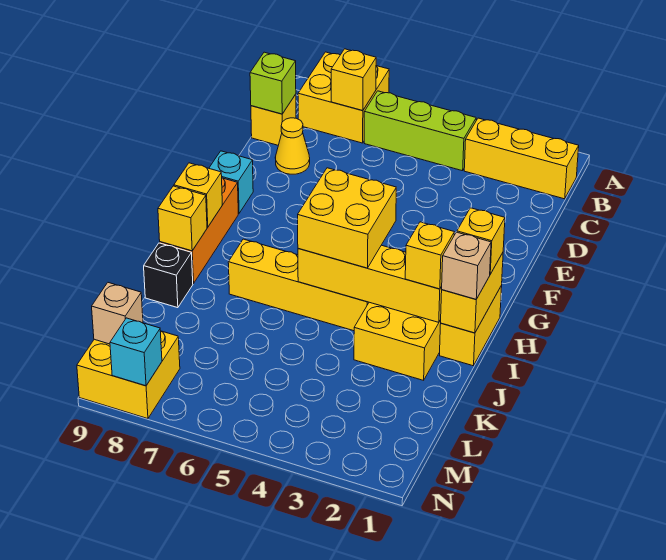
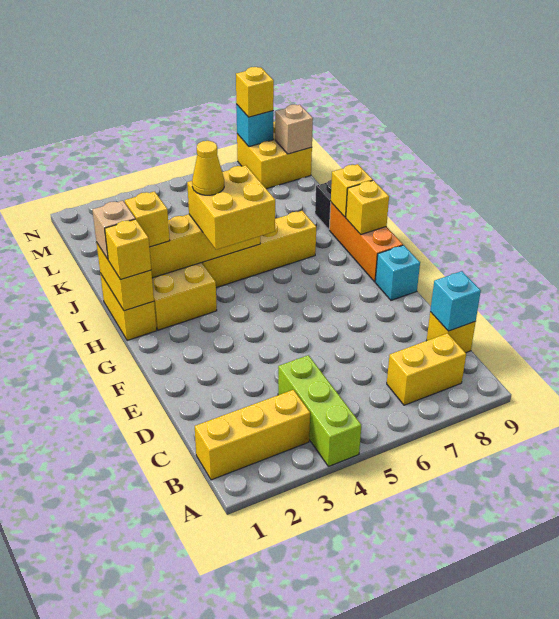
yellow brick A7:B8 level 1 -> yellow brick B7:B8 level 1
lime brick B4:B6 level 1 -> lime brick A4:C4 level 1
yellow brick B7 level 2 -> yellow brick N8 level 3
lime brick C9 level 2 -> cyan brick C9 level 2
yellow cone D8 level 1 -> yellow cone I4 level 4

